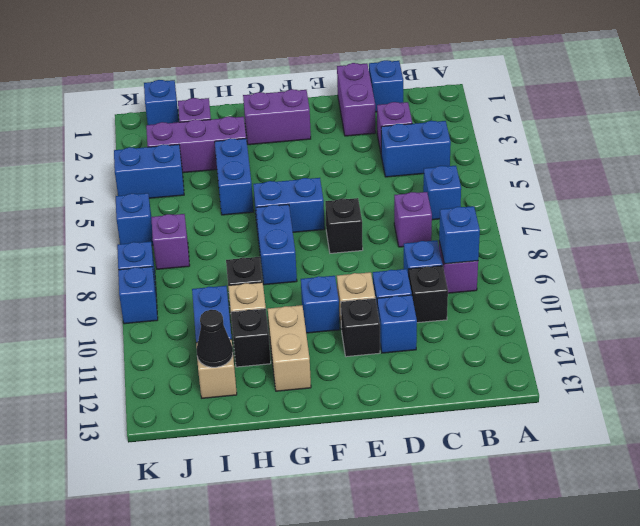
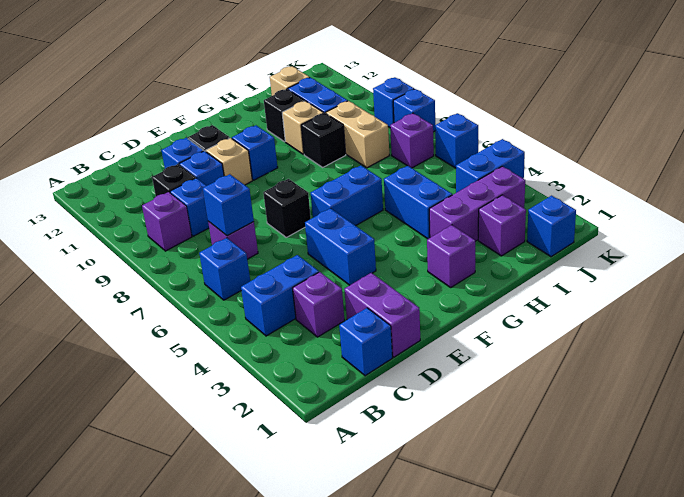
blue brick B9 level 2 -> blue brick C7 level 2
purple brick F2:G2 level 1 -> purple brick G2 level 1
blue brick G7:G8 level 1 -> blue brick E4:E5 level 1
tan brick G11:G12 level 1 -> tan brick I8:I9 level 1
black cone I12 level 2 -> none

